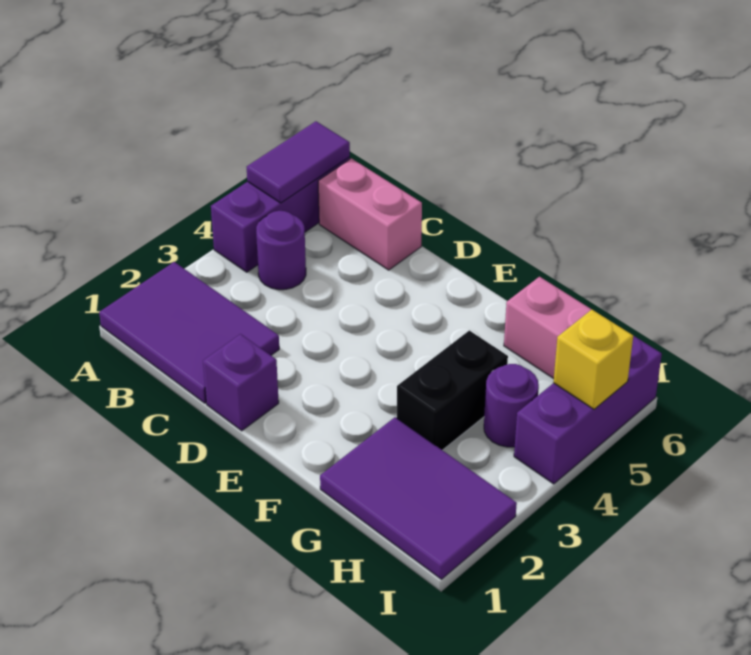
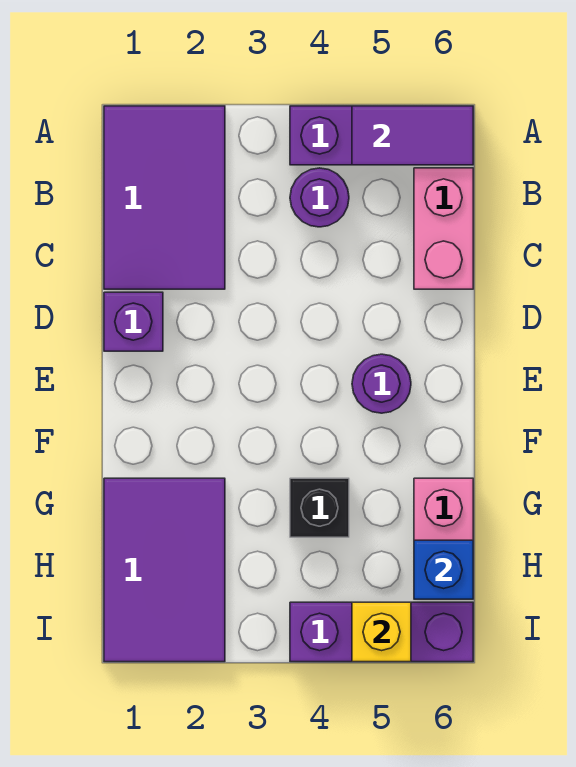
black brick G3:G4 level 1 -> black brick G4 level 1
purple round brick H4 level 1 -> purple round brick E5 level 1
none -> blue brick H6 level 2

